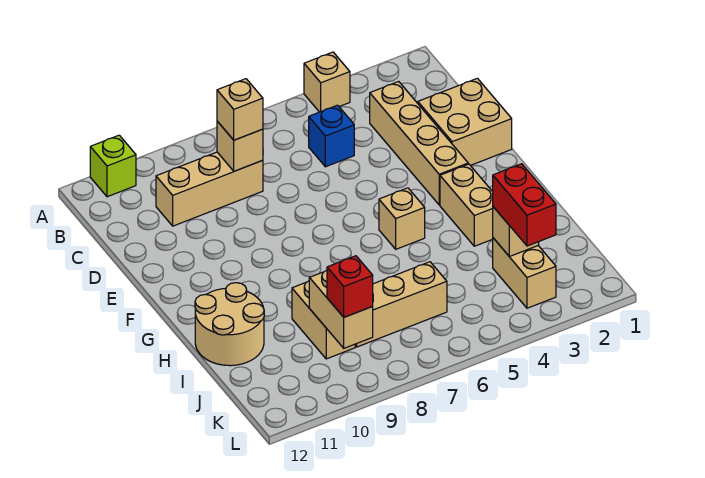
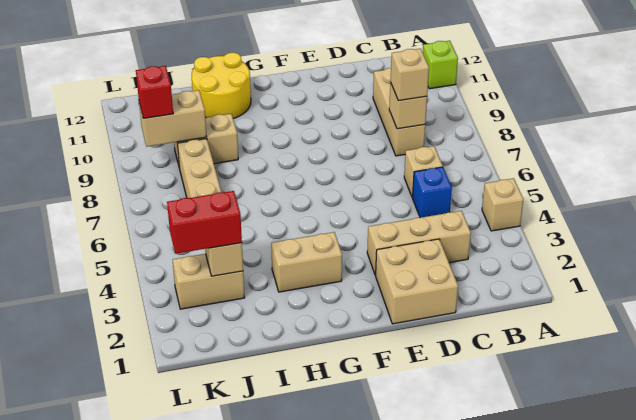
tan brick C3:F3 level 1 -> tan brick C3:E3 level 1
tan brick G5 level 1 -> tan brick C6 level 1
tan round brick H11:I12 level 1 -> yellow round brick H11:I12 level 1

